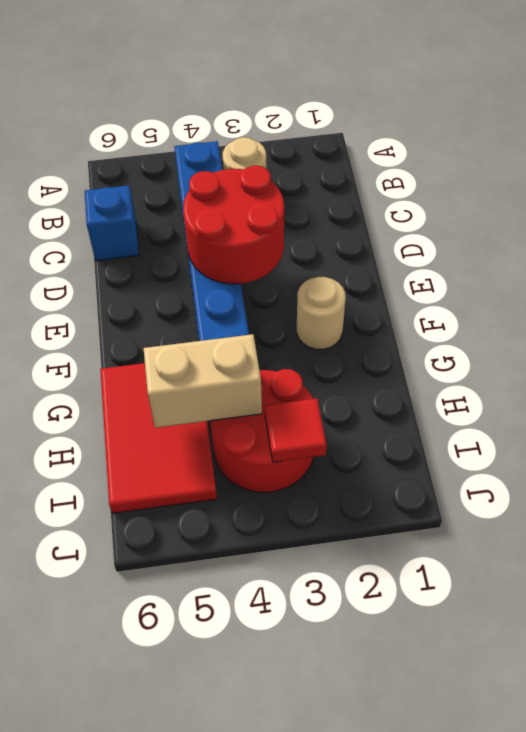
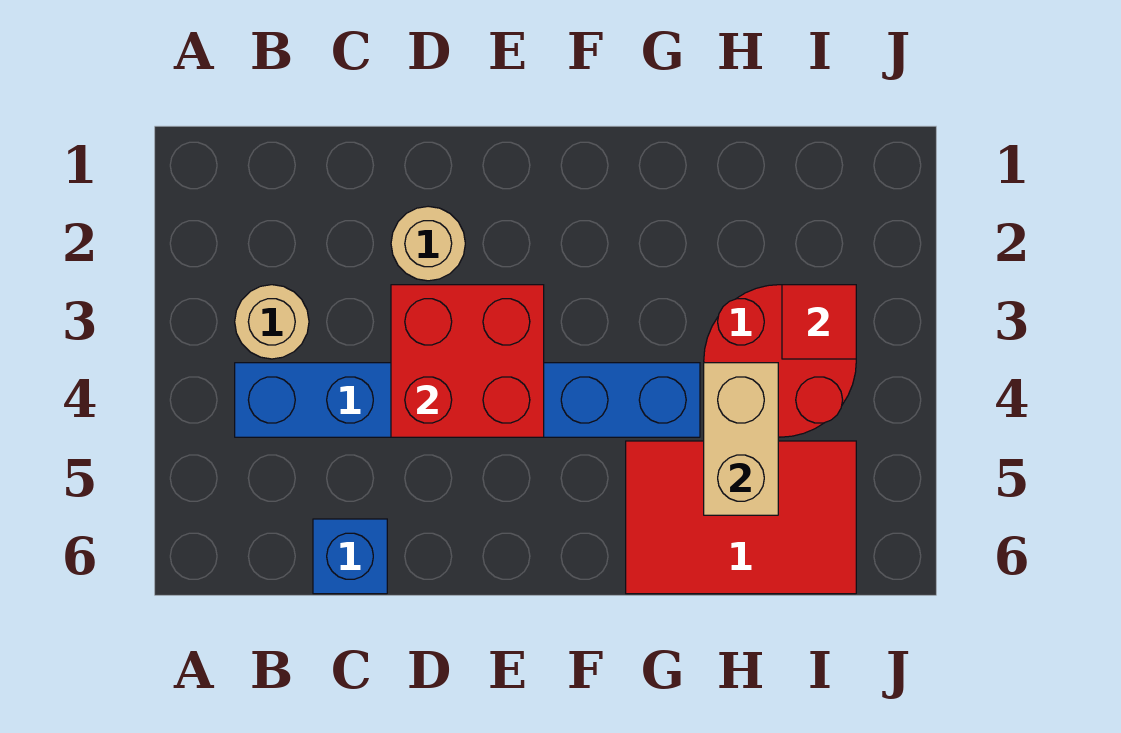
red round brick D3:E4 level 2 -> red brick D3:E4 level 2
tan round brick F2 level 1 -> tan round brick D2 level 1

